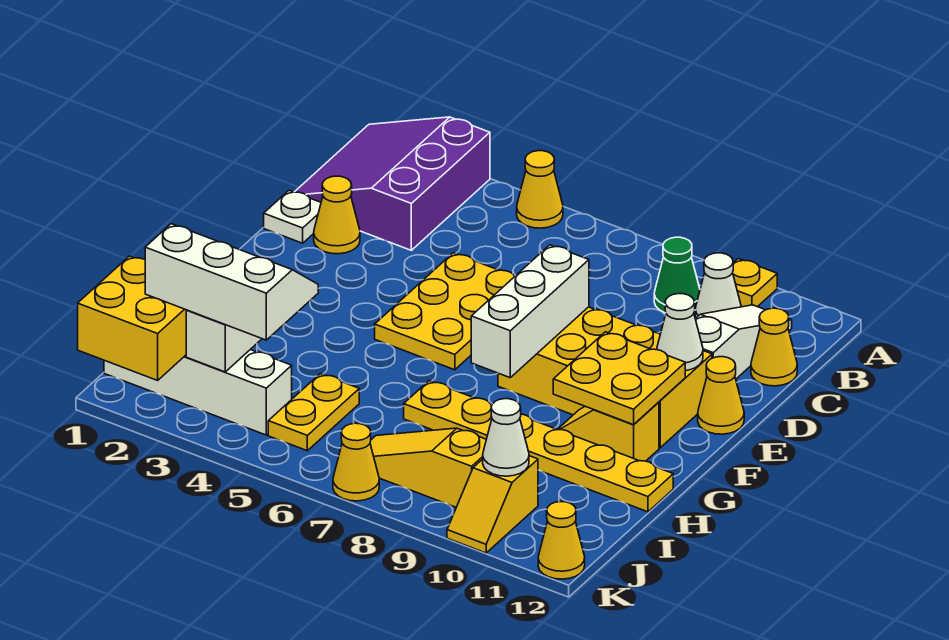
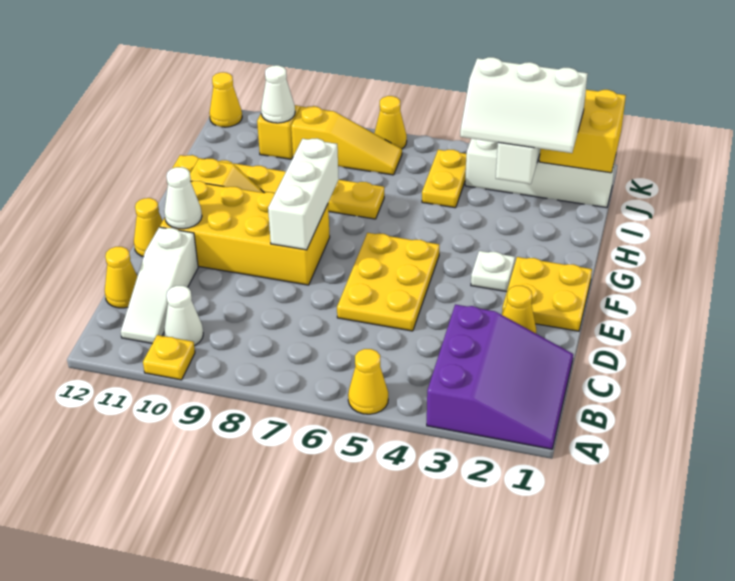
green cone B9 level 1 -> none
white plate D1 level 1 -> white plate F3 level 1
yellow plate F10:G11 level 2 -> yellow plate E1:F2 level 1

